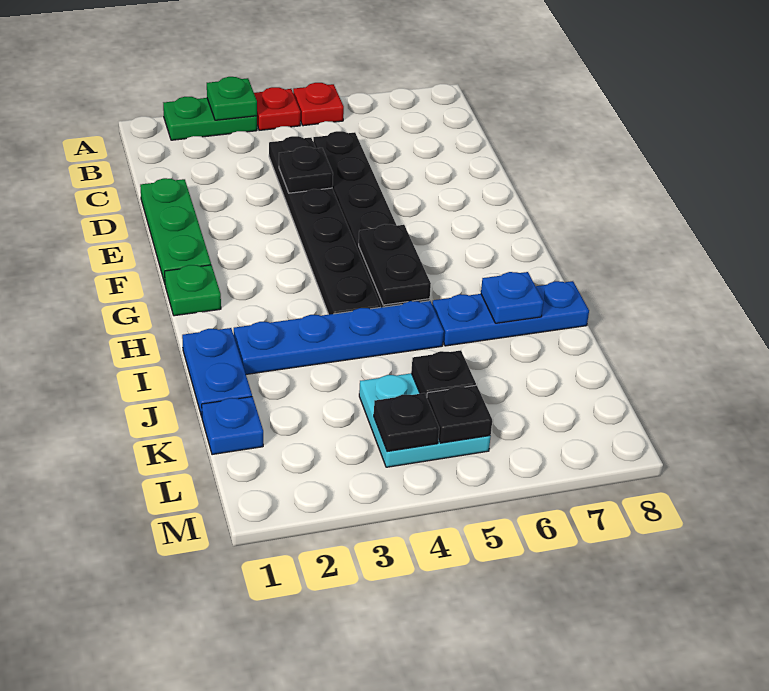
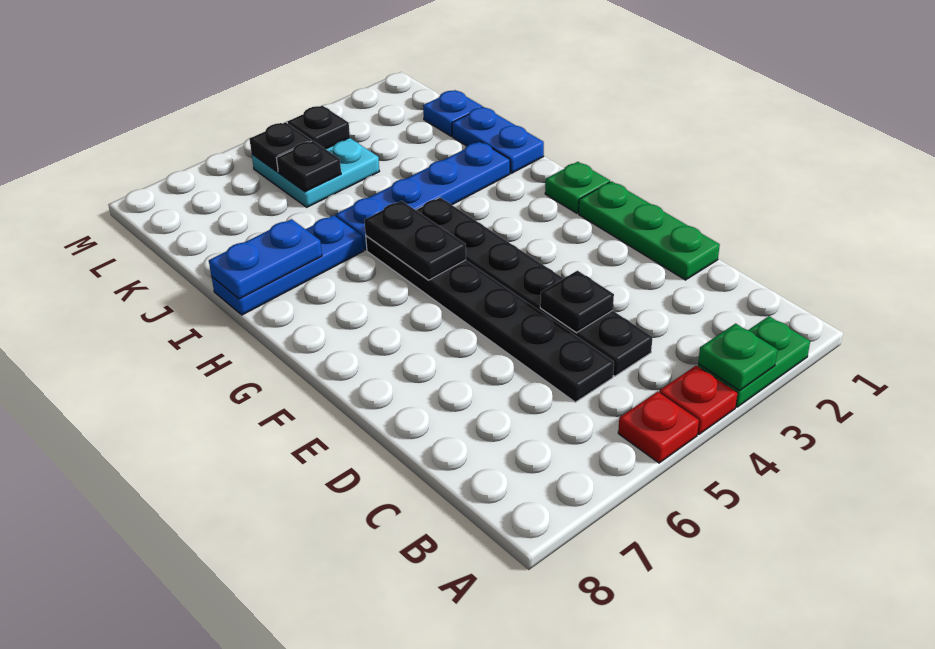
blue plate I7 level 2 -> blue plate I7:I8 level 2

